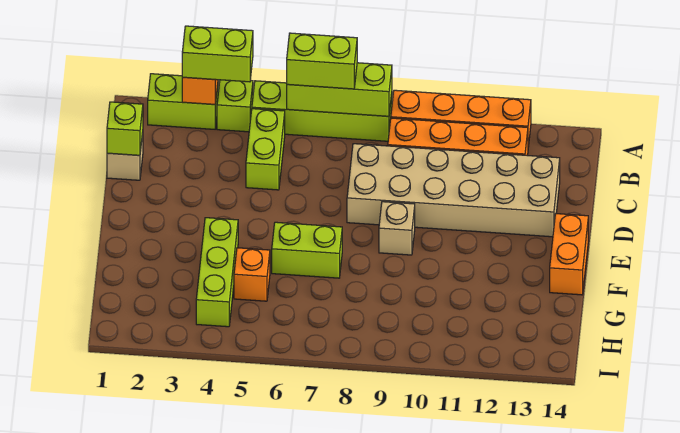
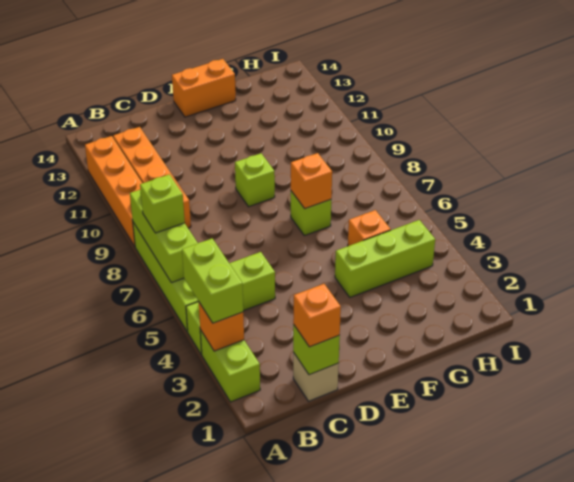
lime brick A6:A7 level 3 -> lime brick A7 level 3
none -> orange brick C1 level 3
tan brick C8:D13 level 1 -> none
tan brick E9 level 1 -> lime brick E9 level 1
lime brick F6:F7 level 1 -> lime brick F7 level 1
none -> orange brick F7 level 2

